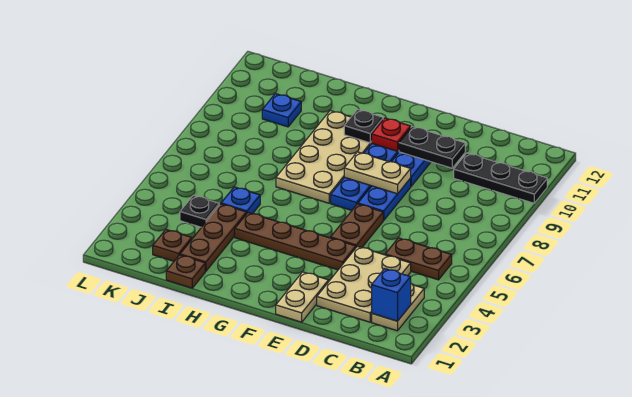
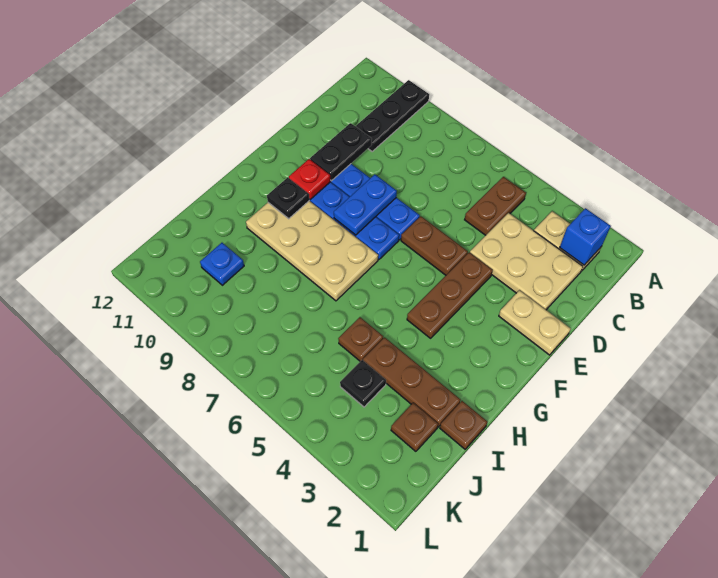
brown plate E4:H4 level 1 -> brown plate E4:G4 level 1
tan plate E8:F8 level 2 -> blue plate E8:F8 level 2
blue plate I5 level 1 -> brown plate I5 level 1

